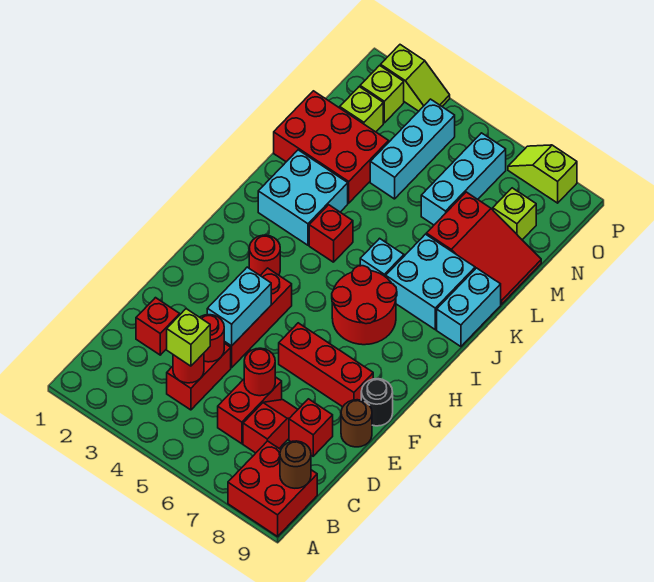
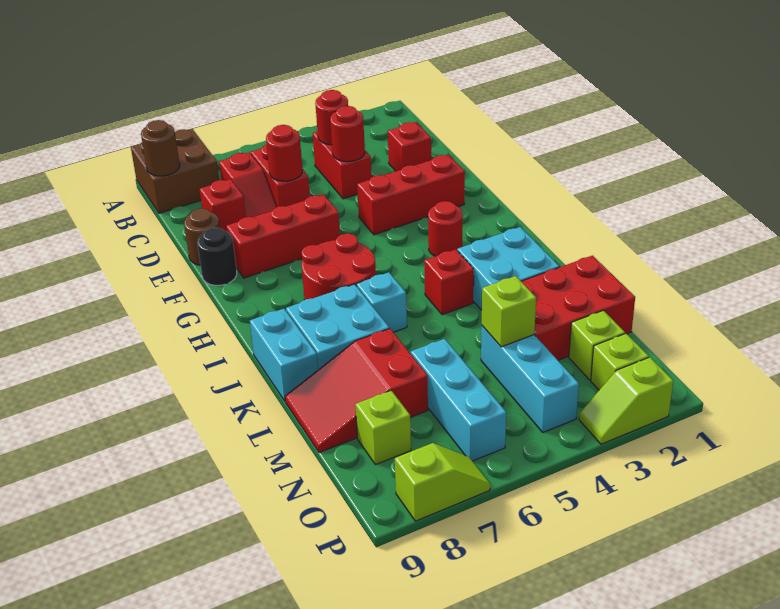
red brick A8:B9 level 1 -> brown brick A8:B9 level 1
lime brick C4 level 3 -> lime brick M4 level 2
red brick E4:G4 level 1 -> red brick F2:F4 level 1
cyan brick E4:F4 level 2 -> none

